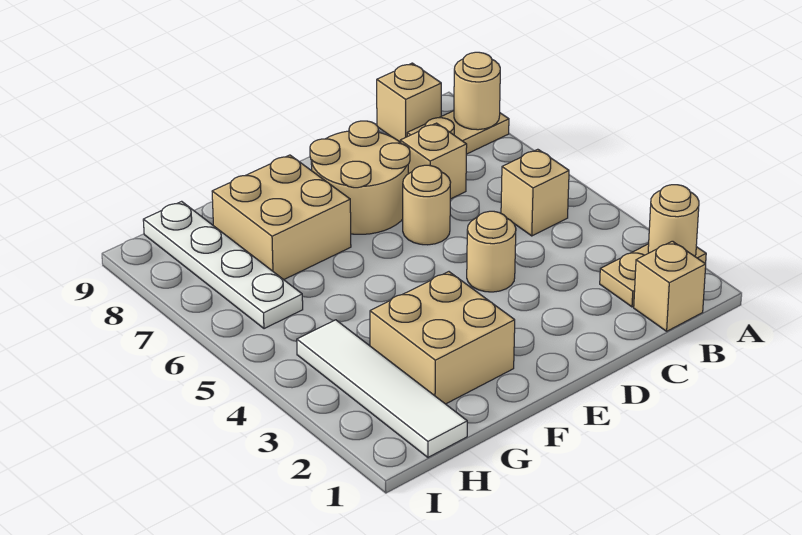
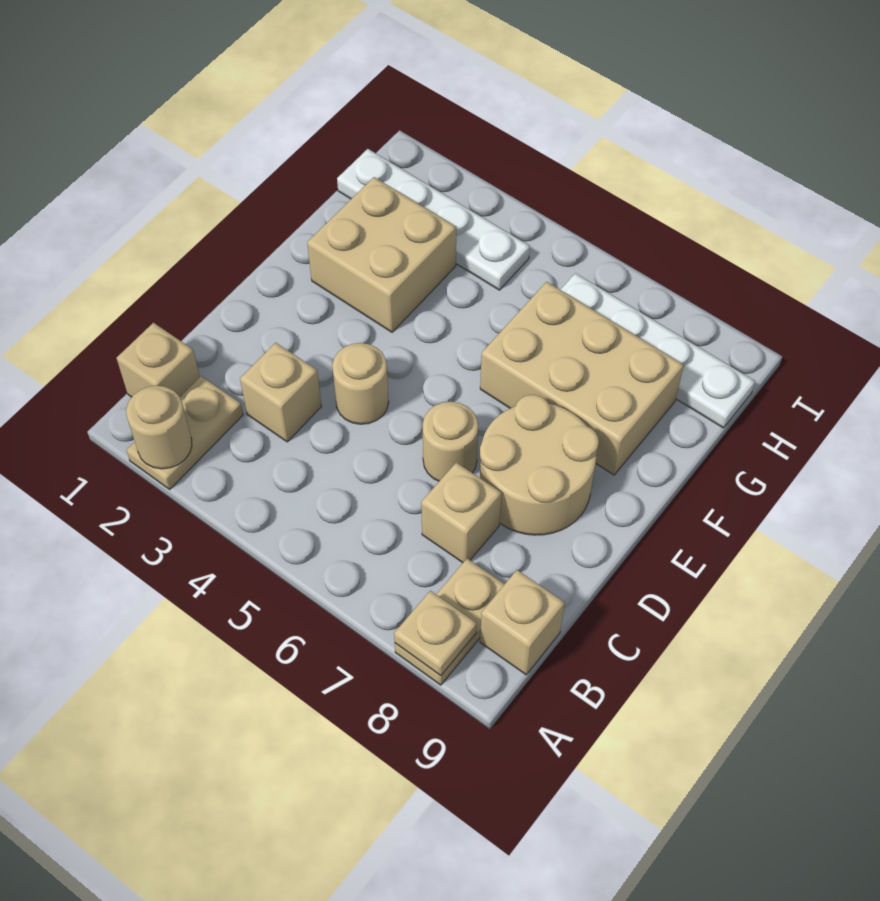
tan round brick A8 level 2 -> tan plate A8 level 2
tan brick B5 level 1 -> tan brick C3 level 1
tan brick F7:G8 level 1 -> tan brick F6:G8 level 1
white tile H1:H4 level 1 -> white plate H1:H4 level 1

